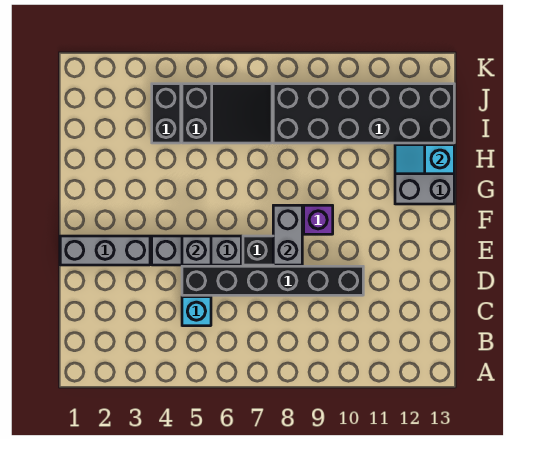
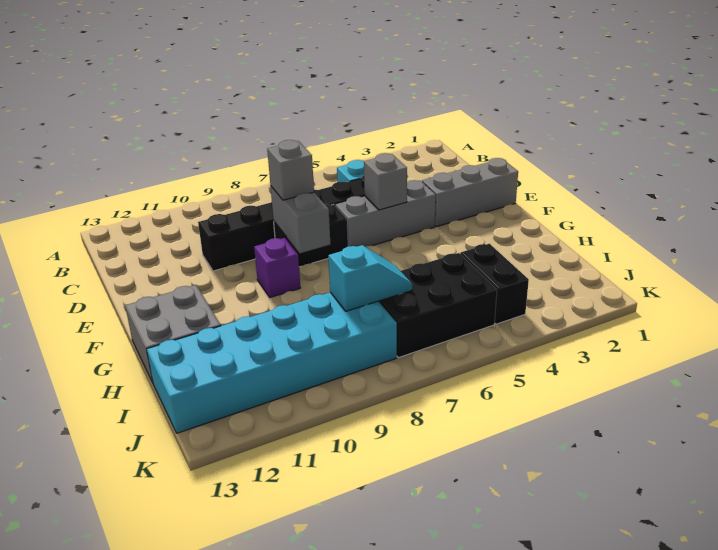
none -> grey brick E8 level 3
cyan slope H12:H13 level 2 top 13 -> cyan slope I7:I8 level 2 top 8
black slope I5:J7 level 1 top 5 -> black brick I5:J7 level 1
black brick I8:J13 level 1 -> cyan brick I8:J13 level 1

